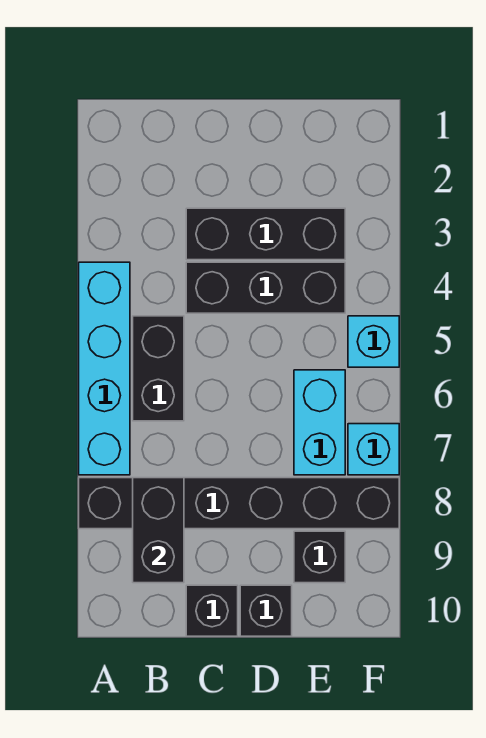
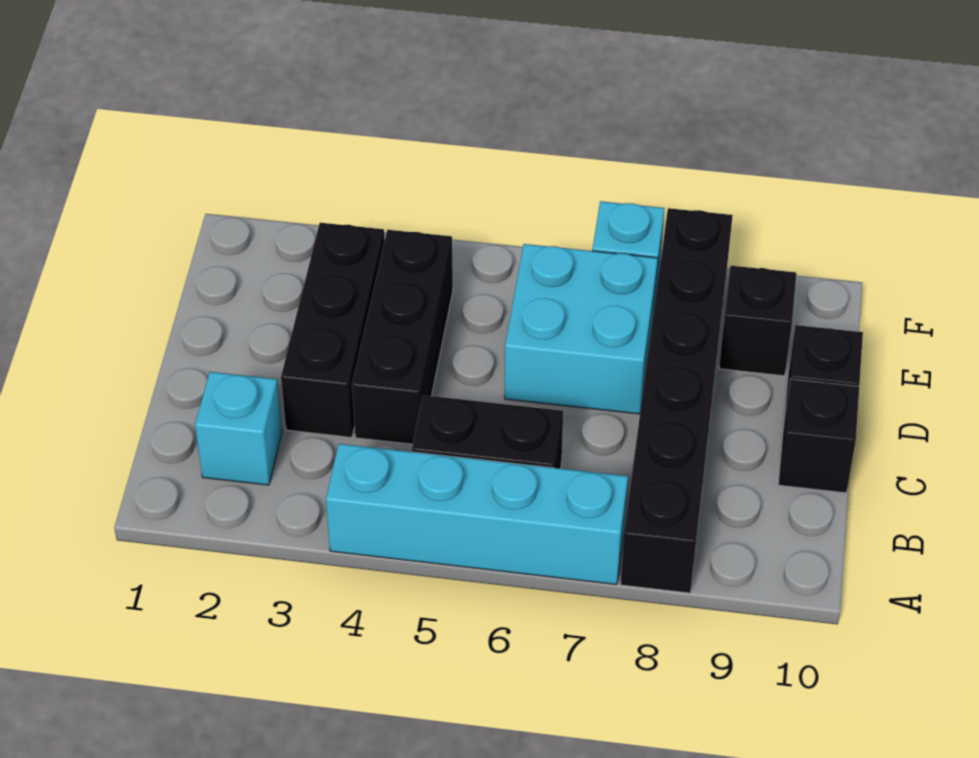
black brick B8:B9 level 2 -> none
cyan brick E6:E7 level 1 -> cyan brick D6:E7 level 1
cyan brick F5 level 1 -> cyan brick B2 level 1

